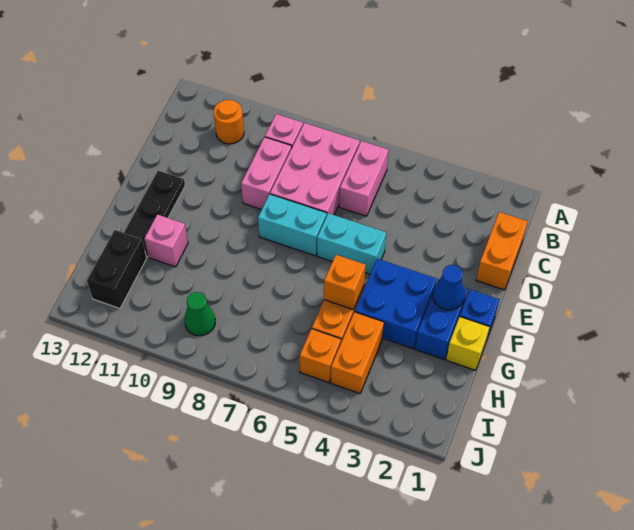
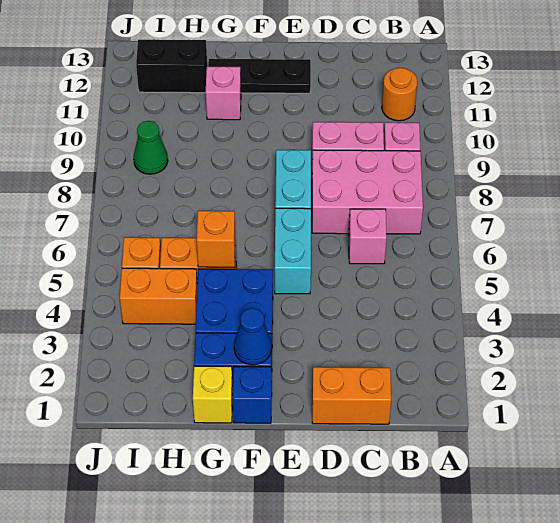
pink brick B6:C6 level 1 -> pink brick C6 level 1

